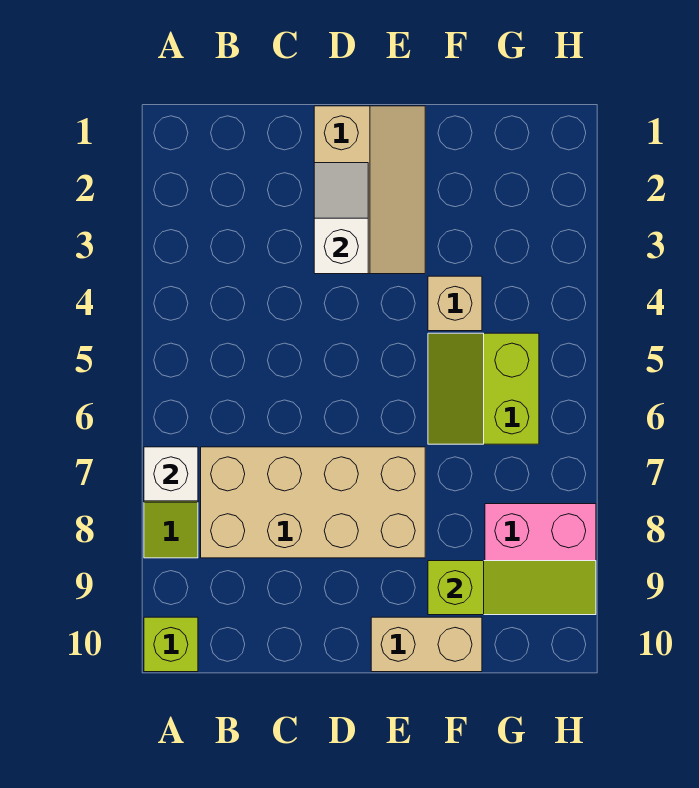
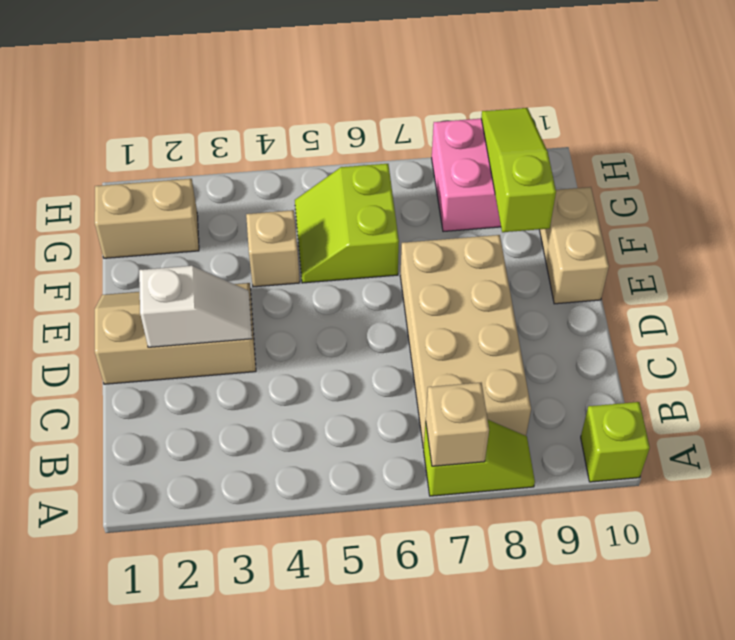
white brick A7 level 2 -> tan brick A7 level 2
white slope D2:D3 level 2 top 3 -> white slope D2:D3 level 2 top 2
lime slope F5:G6 level 1 top G -> lime slope F5:G6 level 1 top 6
none -> tan brick G1:G2 level 1

